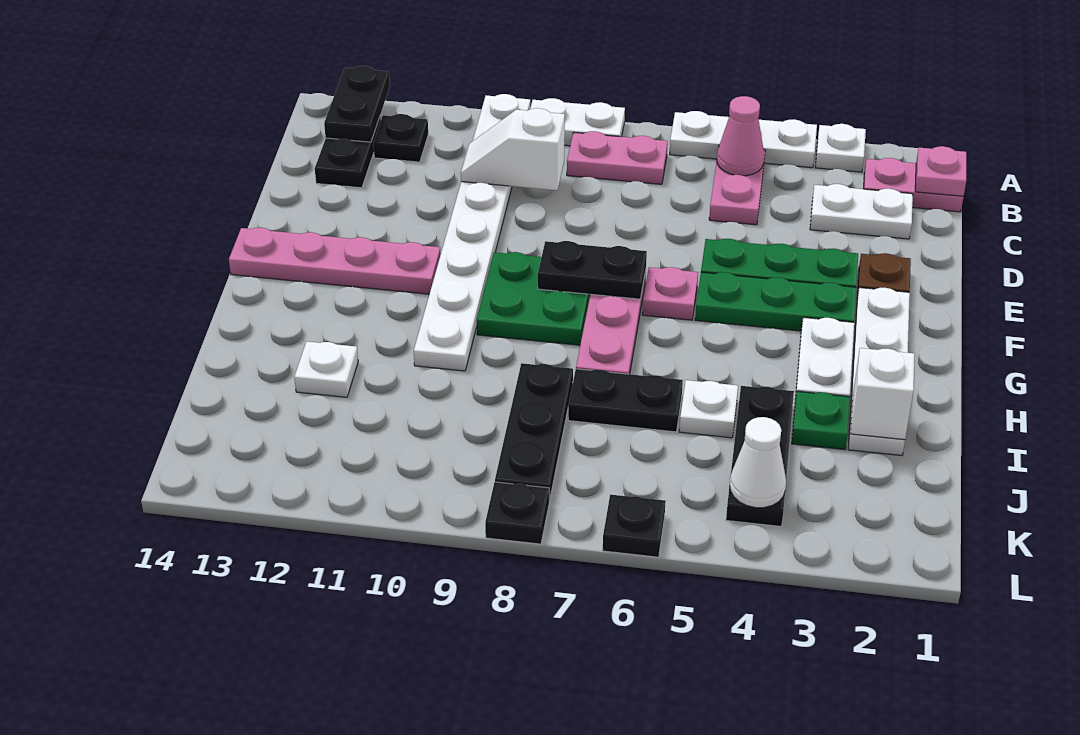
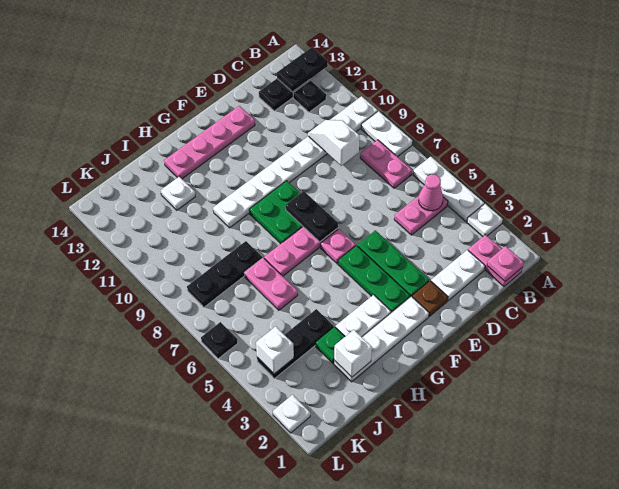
white plate C2:C3 level 1 -> white plate C2:D2 level 1
pink plate F11:F14 level 1 -> pink plate E13:H13 level 1
white plate I5 level 1 -> white plate L2 level 1
black plate I6:I7 level 1 -> pink plate I6:I7 level 1
white cone K4 level 2 -> white brick K4 level 2
black plate L8 level 1 -> none

